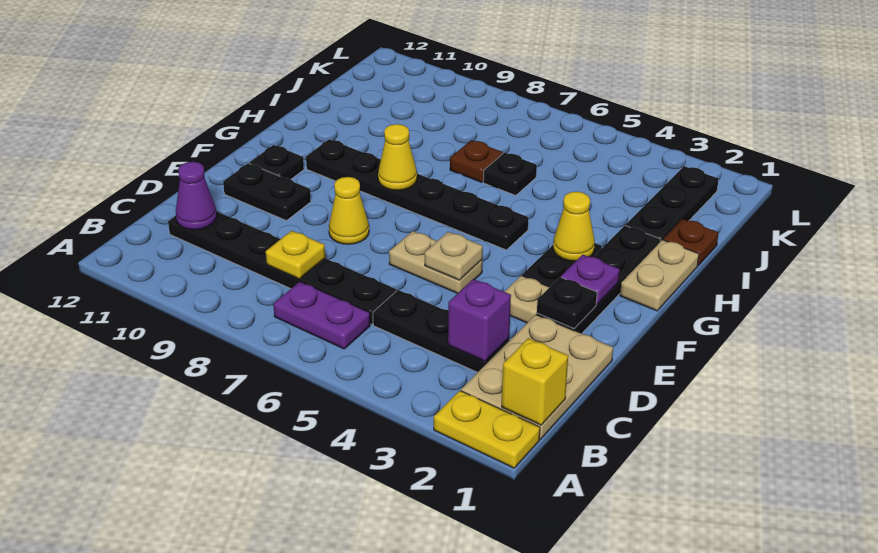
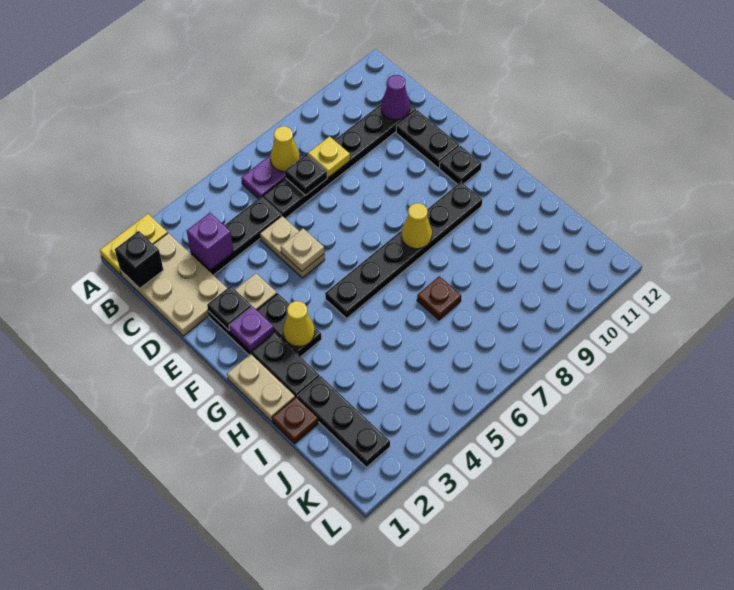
yellow brick B1 level 2 -> black brick B1 level 2
tan plate E5:E6 level 1 -> tan plate D5:E5 level 1
yellow cone E8 level 1 -> yellow cone B7 level 2
black plate E10:E11 level 1 -> black plate D11:E11 level 1
black plate I6 level 1 -> black plate C7 level 2

